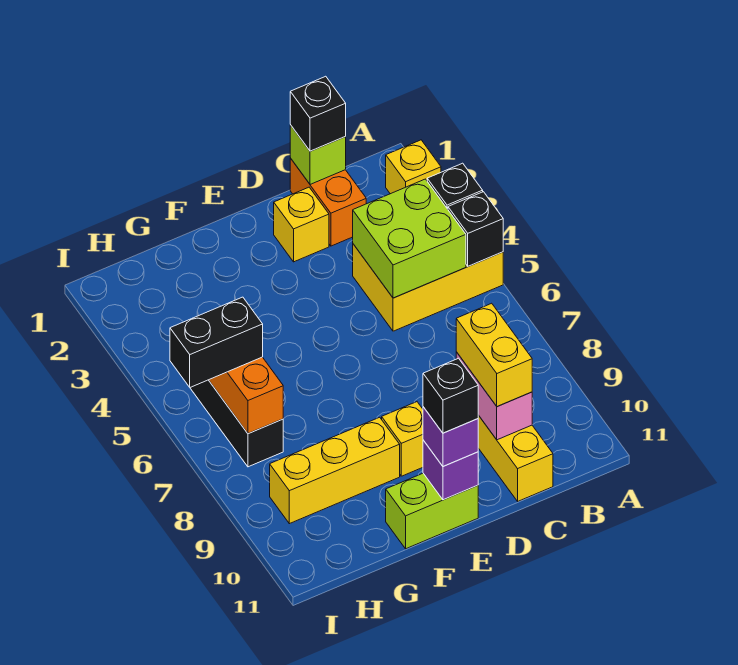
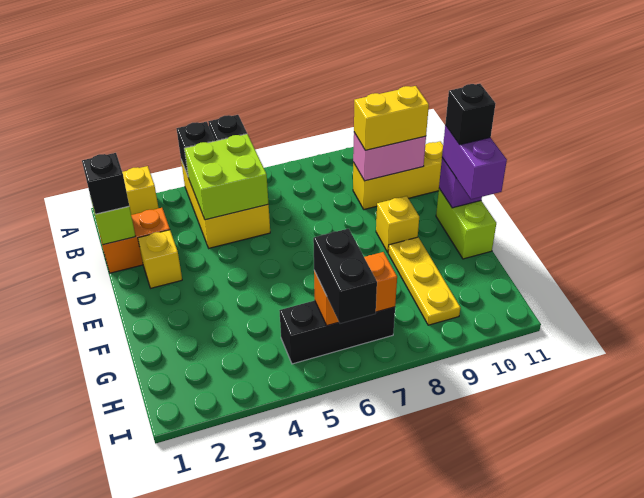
purple brick E11 level 3 -> purple brick E11:F11 level 3
yellow brick F9:H9 level 1 -> yellow plate F9:H9 level 1

